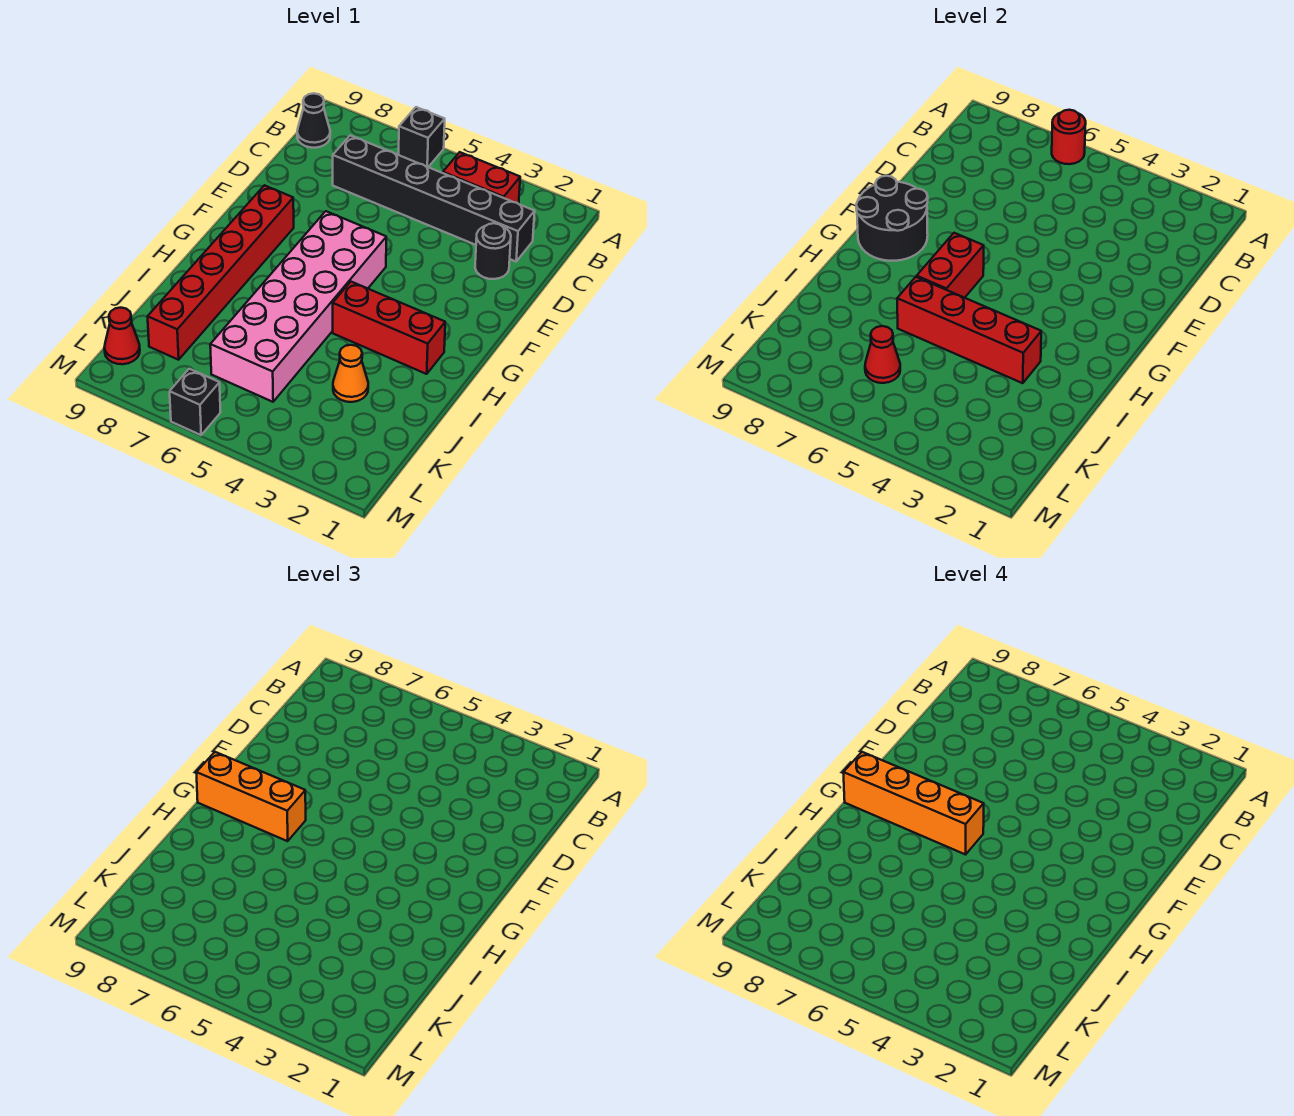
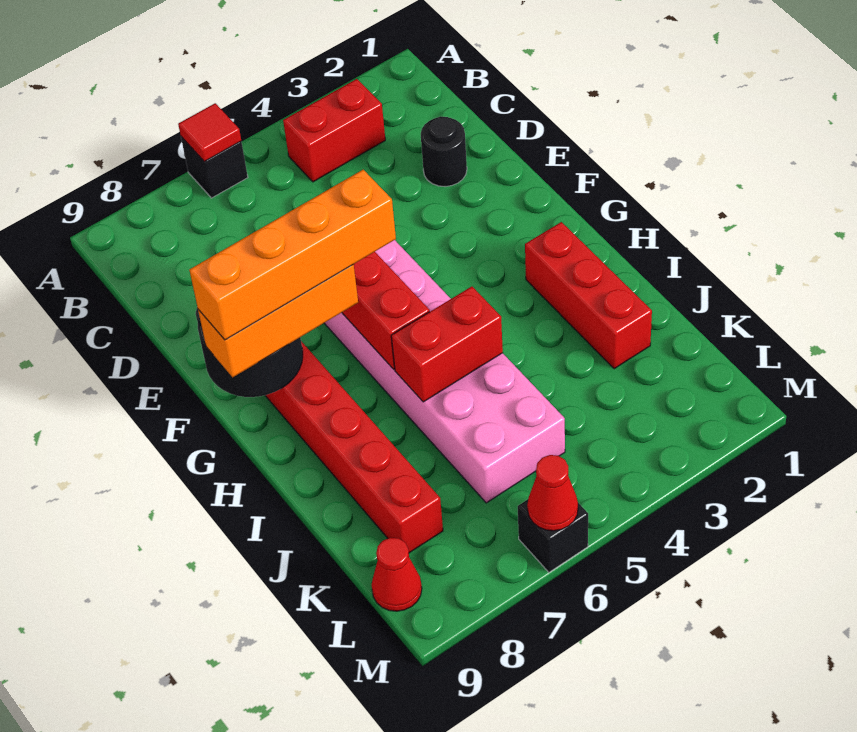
red round brick A6 level 2 -> red tile A6 level 2
black cone B9 level 1 -> none
black brick C2:C7 level 1 -> none
red brick H2:H4 level 1 -> red brick H2:J2 level 1
red brick I3:I6 level 2 -> red brick I5:I6 level 2
orange cone J3 level 1 -> none
red cone K6 level 2 -> red cone M6 level 2

